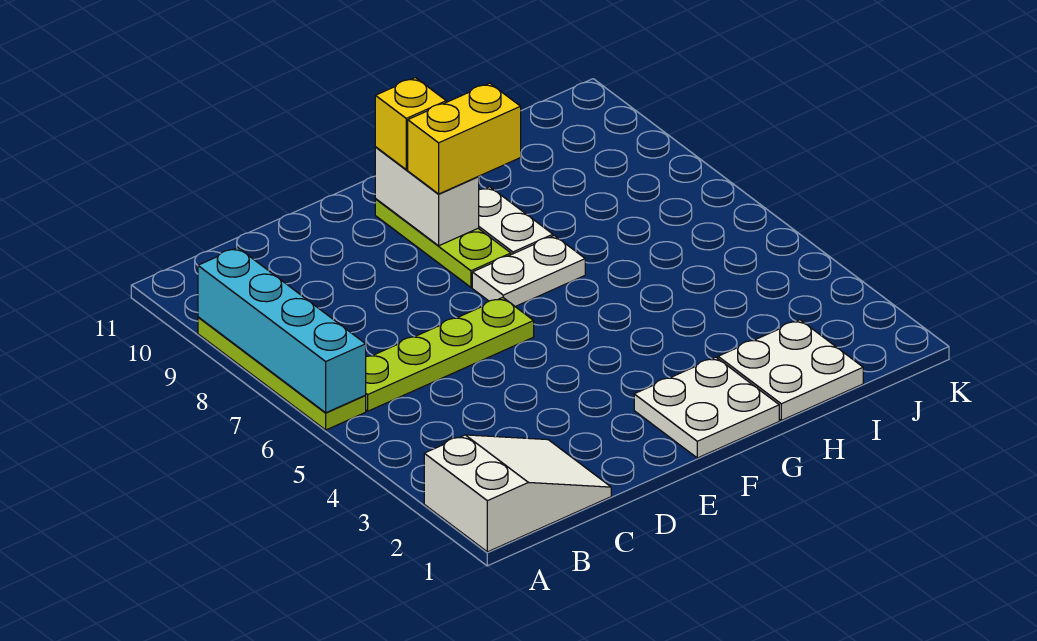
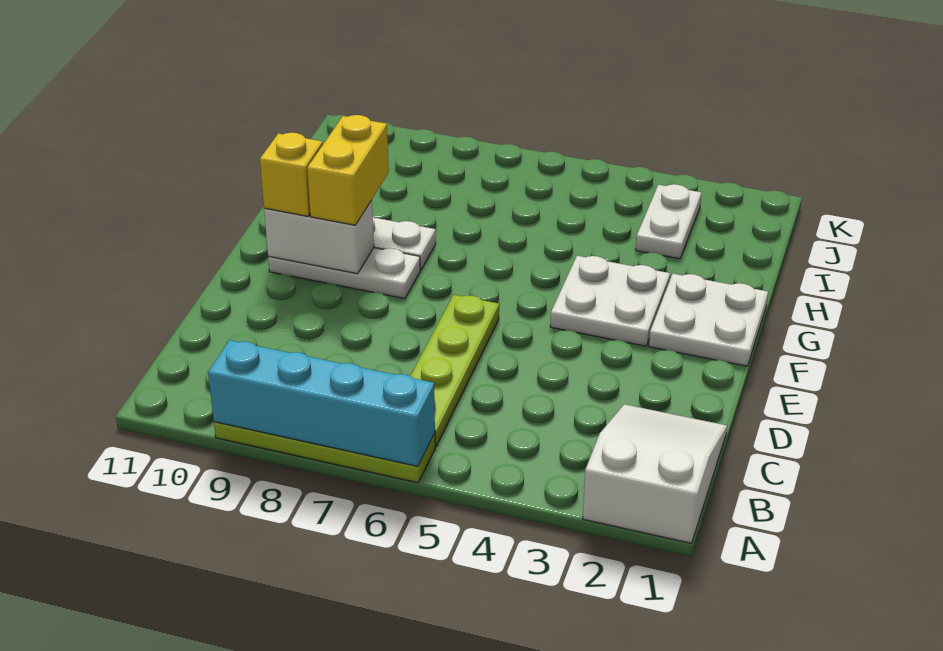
white plate F7:G7 level 1 -> white plate I3:J3 level 1
lime plate F8:F10 level 1 -> white plate F8:F10 level 1
white plate H1:I2 level 1 -> white plate F3:G4 level 1

